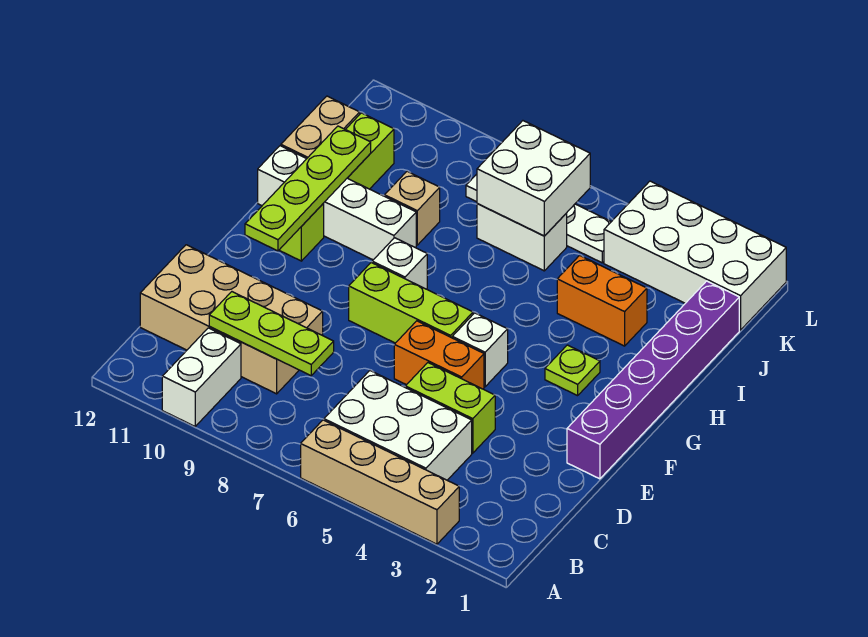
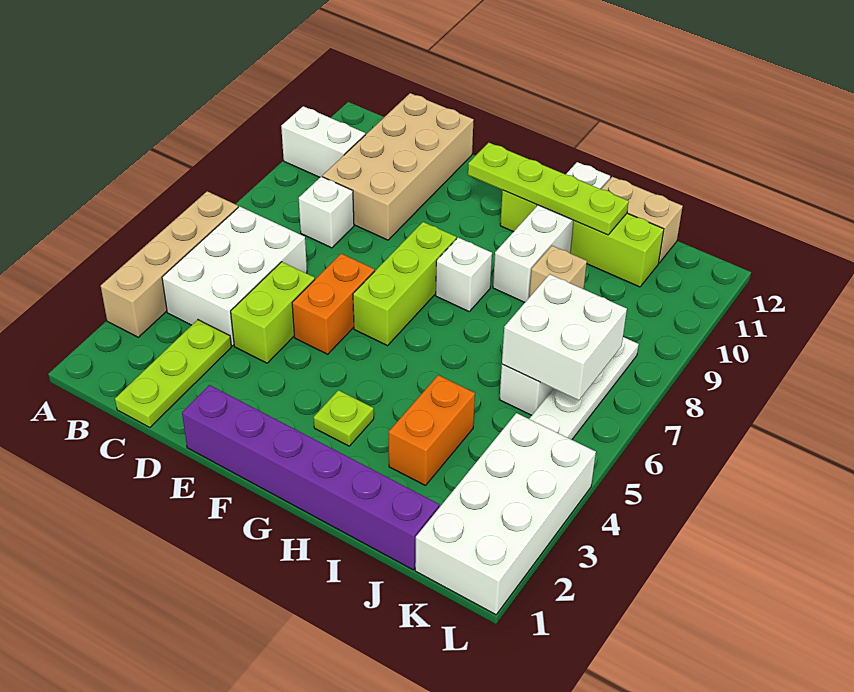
lime plate C8:C10 level 2 -> lime plate C1:C3 level 1
white brick F5 level 1 -> white brick C8 level 1

